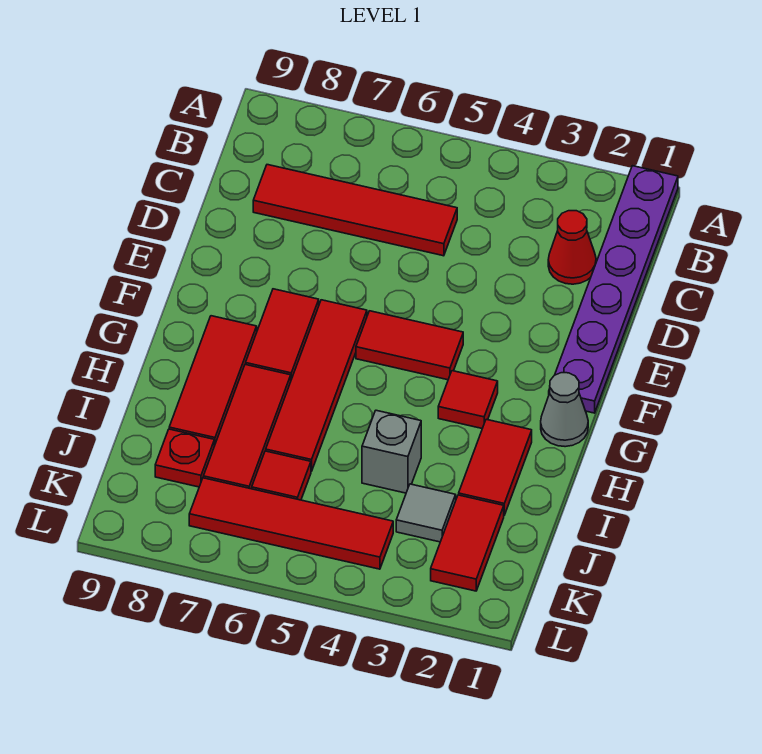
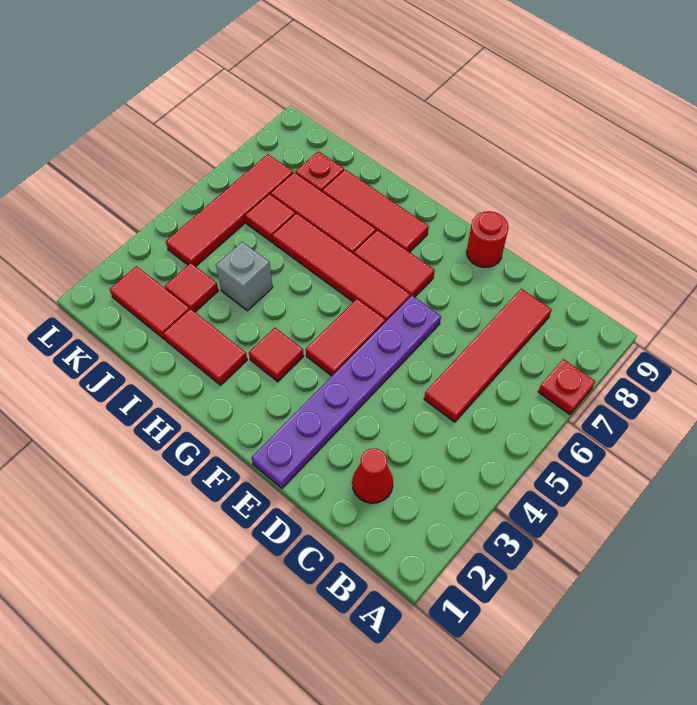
purple plate A1:F1 level 1 -> purple plate E1:E6 level 1
none -> red plate A7 level 1
none -> red round brick E9 level 1
grey cone G1 level 1 -> none
grey tile J3 level 1 -> red tile J3 level 1

